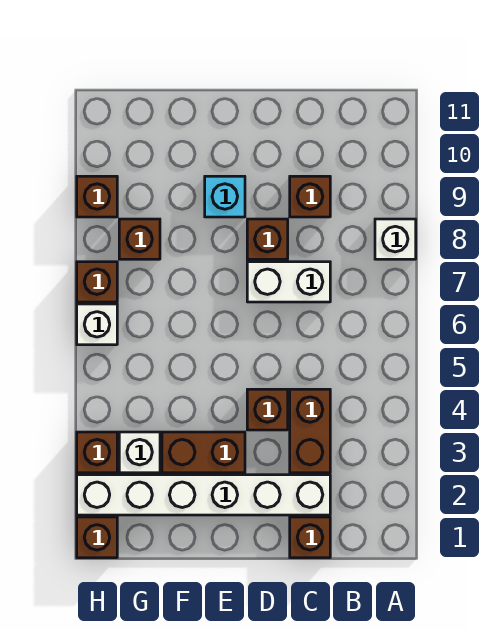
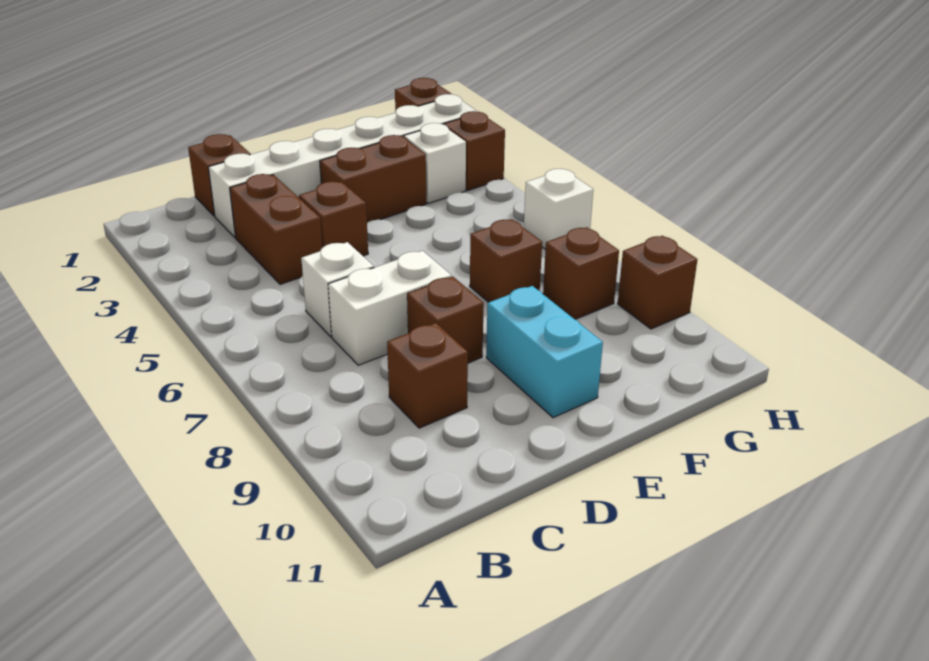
white brick A8 level 1 -> white brick C6 level 1
cyan brick E9 level 1 -> cyan brick E9:E10 level 1
brown brick H7 level 1 -> brown brick F7 level 1

